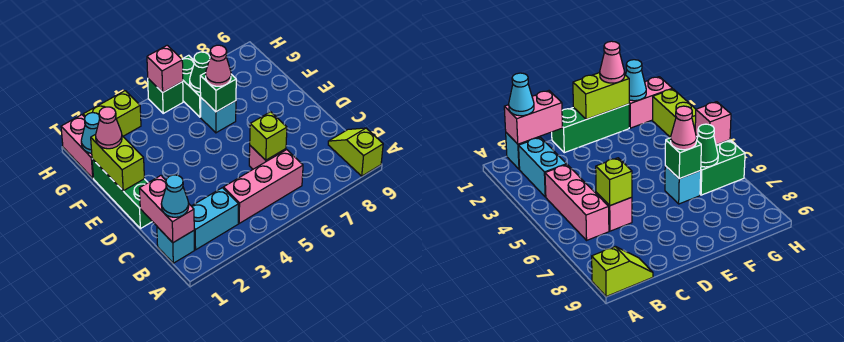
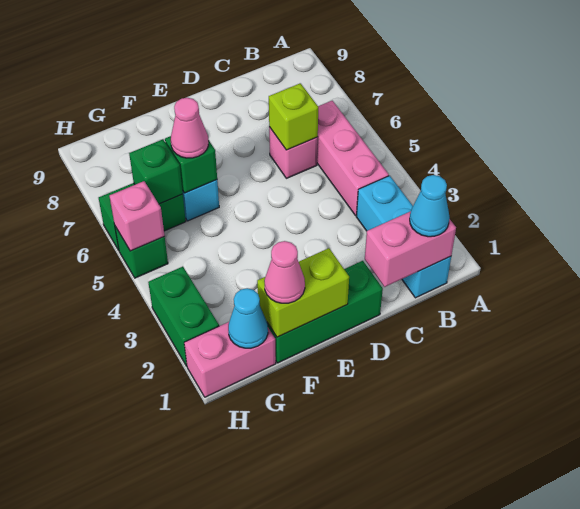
lime slope A9:B9 level 1 top A -> none
green cone G6 level 2 -> green brick G6 level 2
lime brick H2:H3 level 1 -> green brick H2:H3 level 1

